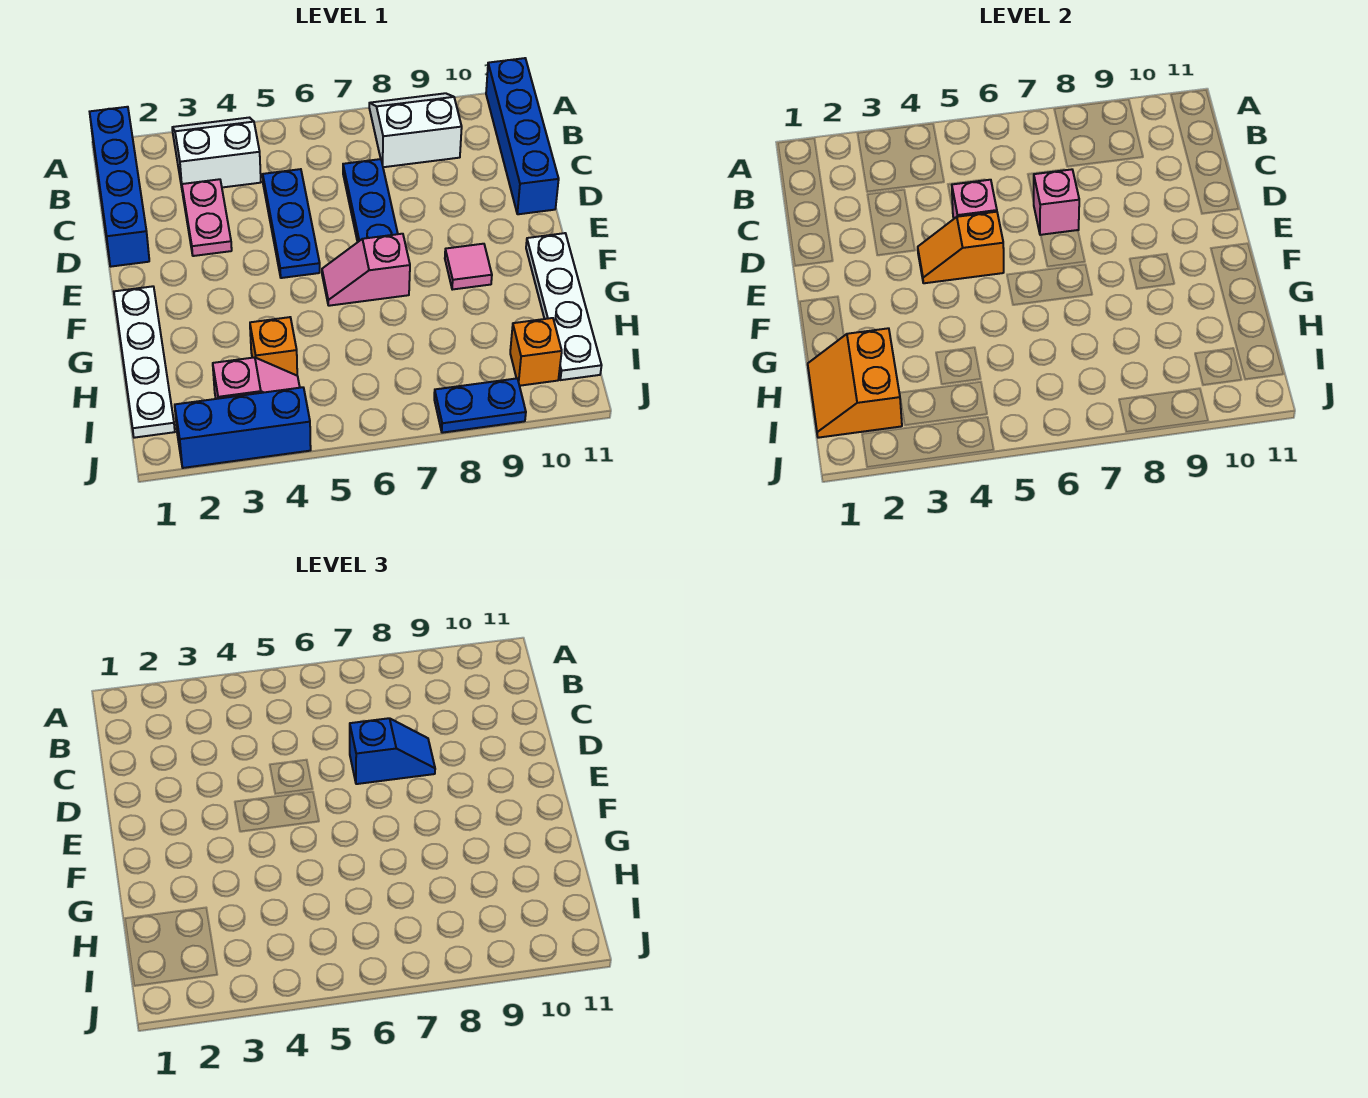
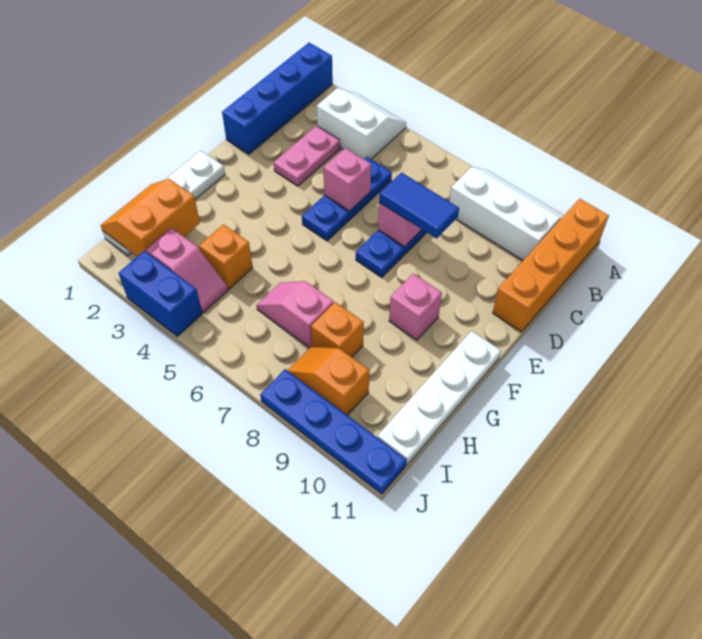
white slope A8:B9 level 1 top B -> white slope A8:B10 level 1 top B
blue brick A11:D11 level 1 -> orange brick A11:D11 level 1
blue slope D7:D8 level 3 top 7 -> blue tile D7:D8 level 3
orange slope E4:E5 level 2 top 5 -> orange slope I8:I9 level 1 top 9
pink slope F6:F7 level 1 top 7 -> pink slope H6:H7 level 1 top 7
pink tile F9 level 1 -> pink brick F9 level 1
orange brick I10 level 1 -> orange brick H8 level 1
blue brick J2:J4 level 1 -> blue brick J3:J4 level 1
blue plate J8:J9 level 1 -> blue plate J8:J11 level 1

